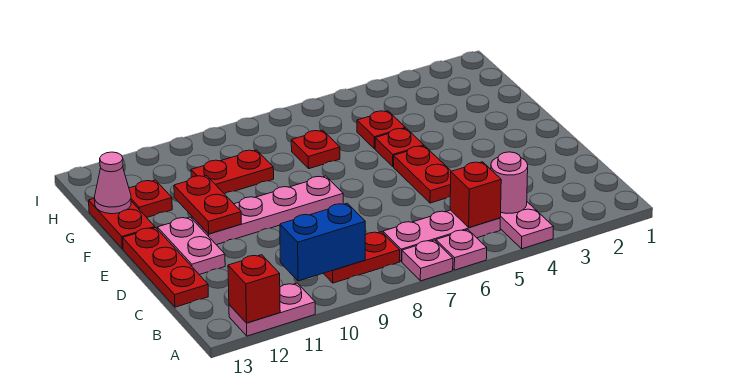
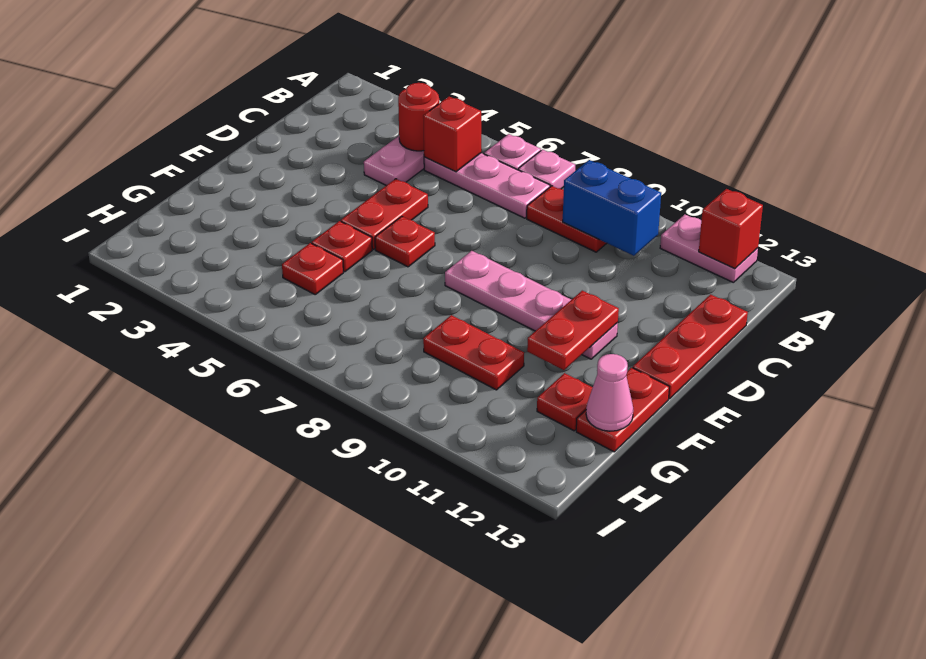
pink round brick B4 level 2 -> red round brick B4 level 2
pink plate D12:E12 level 1 -> none
red plate G7 level 1 -> red plate E6 level 1

